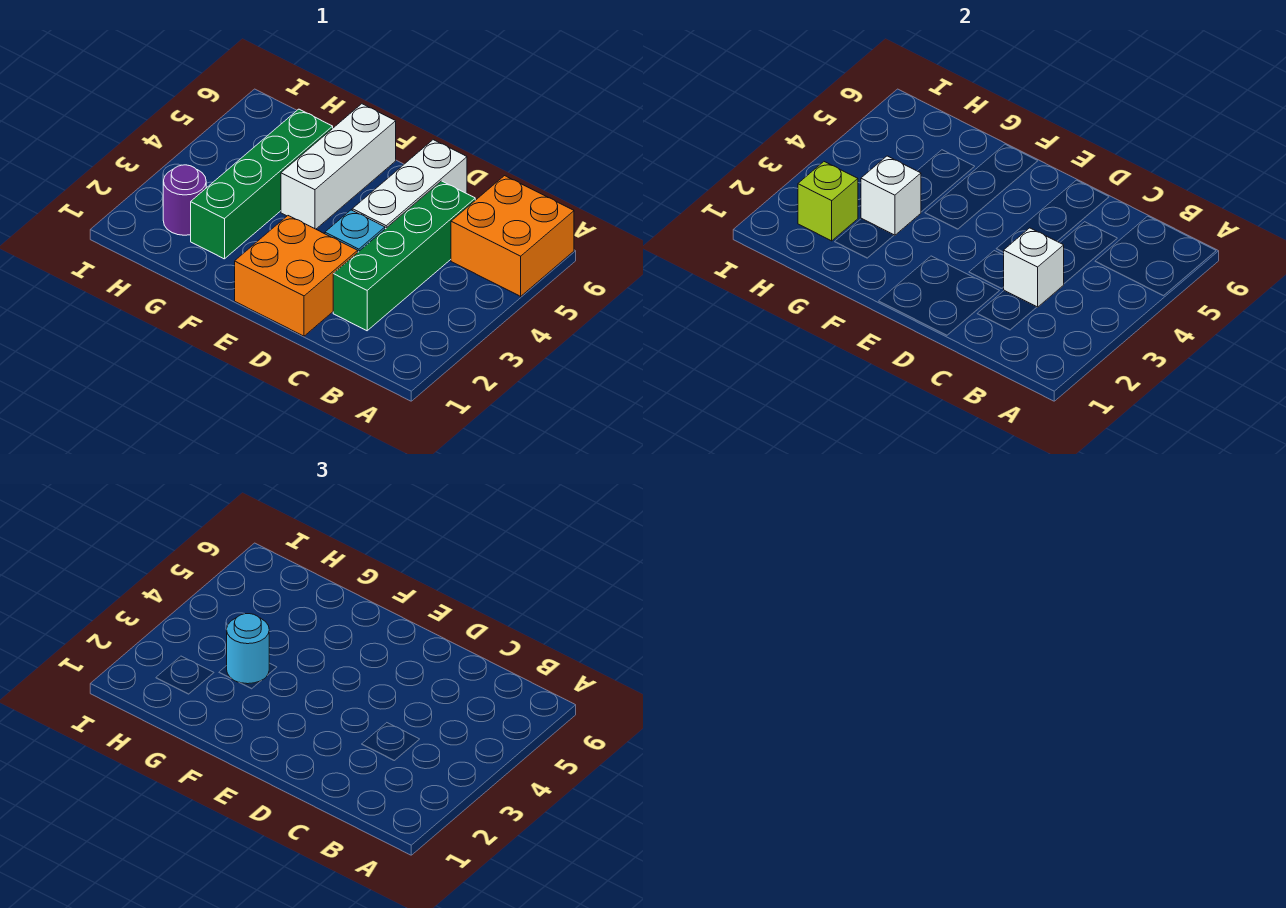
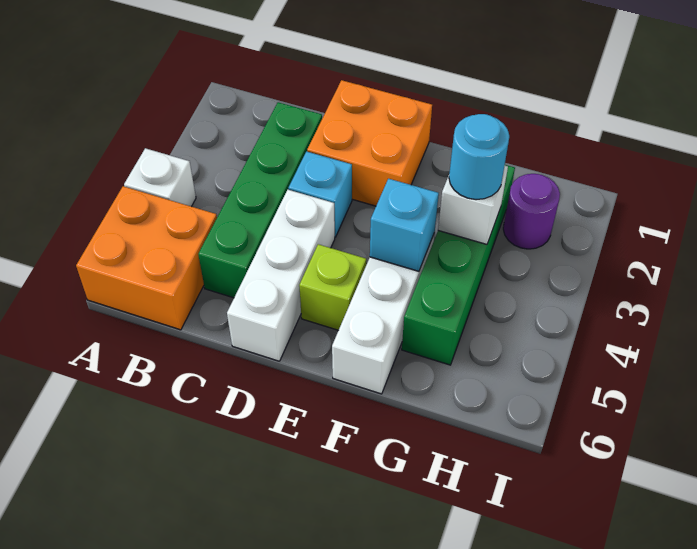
white brick C3 level 2 -> white brick A4 level 1
none -> cyan brick F4 level 2
lime brick H2 level 2 -> lime brick E5 level 1

